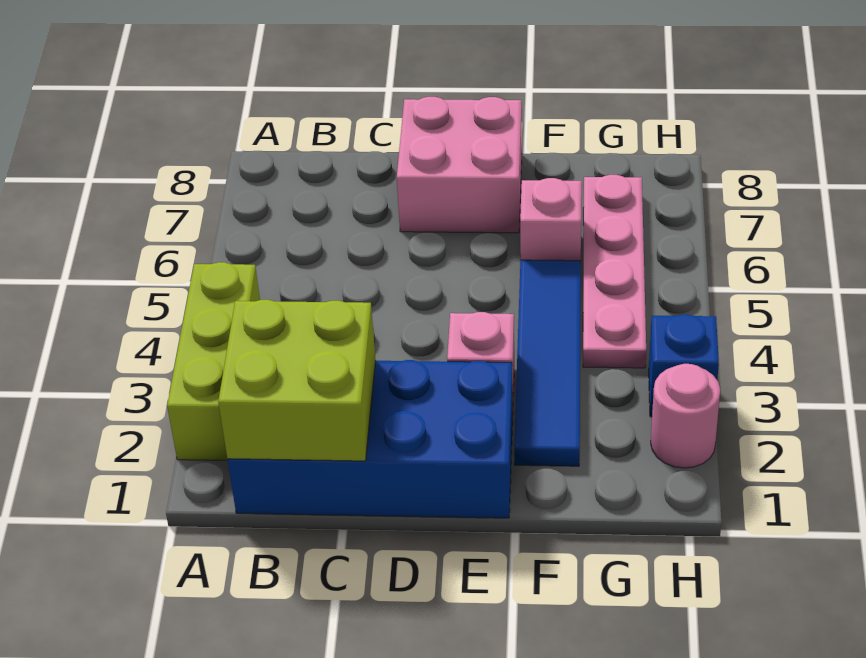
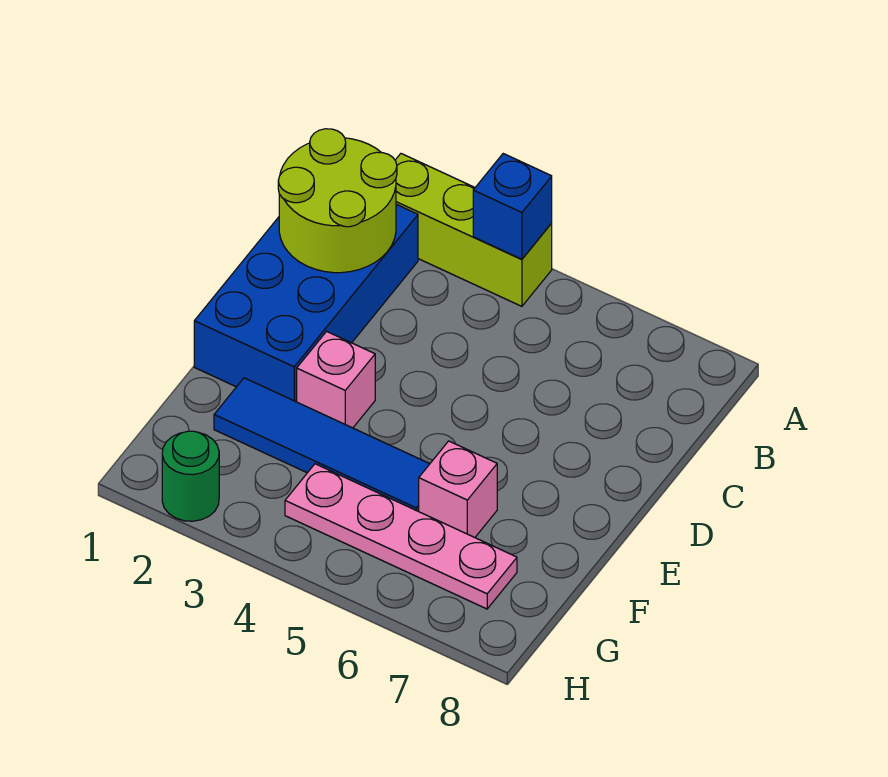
lime brick B1:C2 level 2 -> lime round brick B1:C2 level 2
pink brick D7:E8 level 1 -> none
pink round brick H2 level 1 -> green round brick H2 level 1
blue brick H3 level 1 -> blue brick A4 level 2

